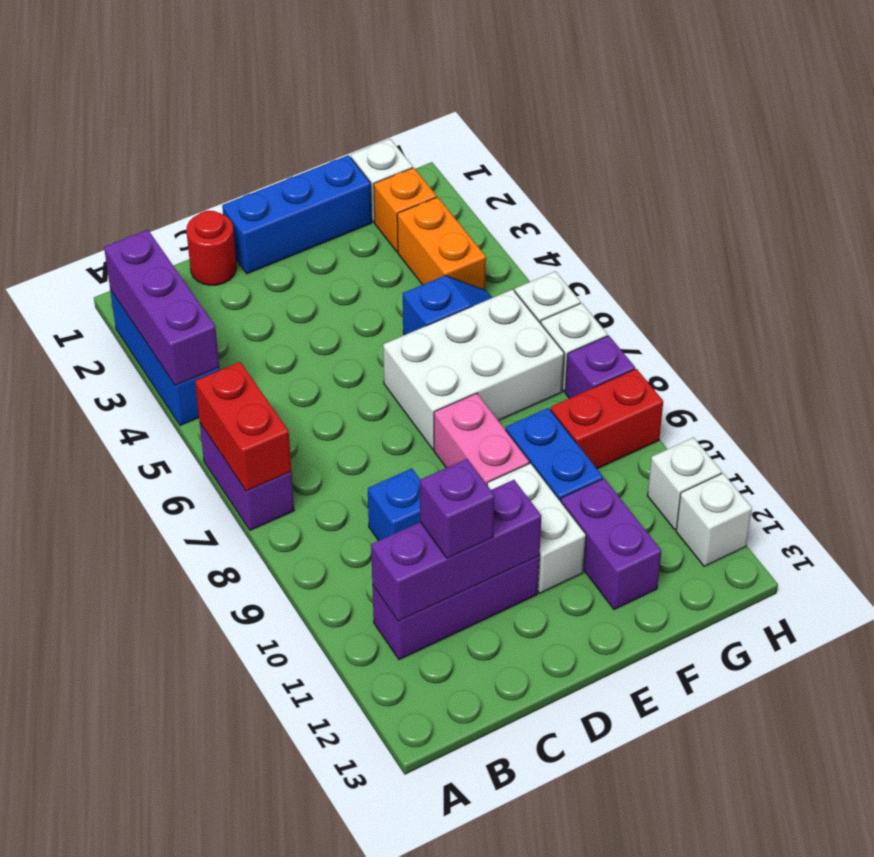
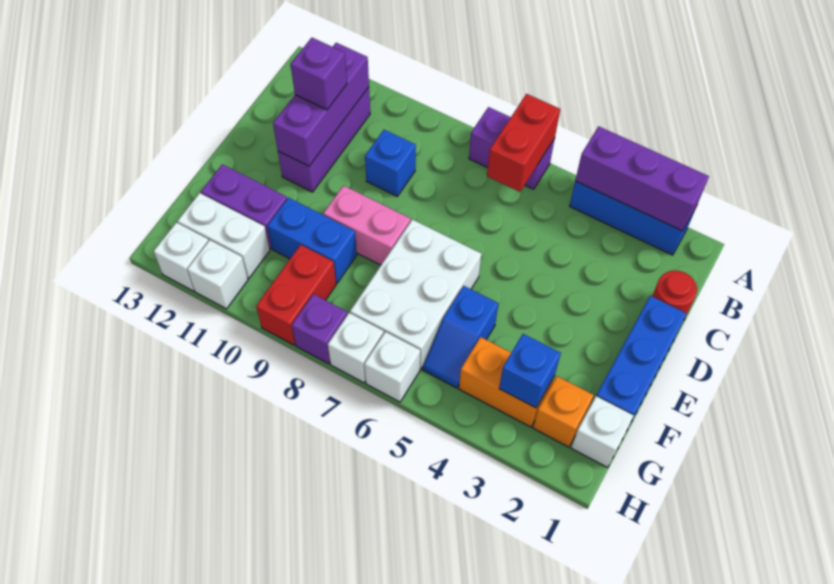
red brick A6:A7 level 2 -> red brick A6:B6 level 2
white brick E10:E11 level 1 -> white brick G11:G12 level 1
none -> blue brick G3 level 2

